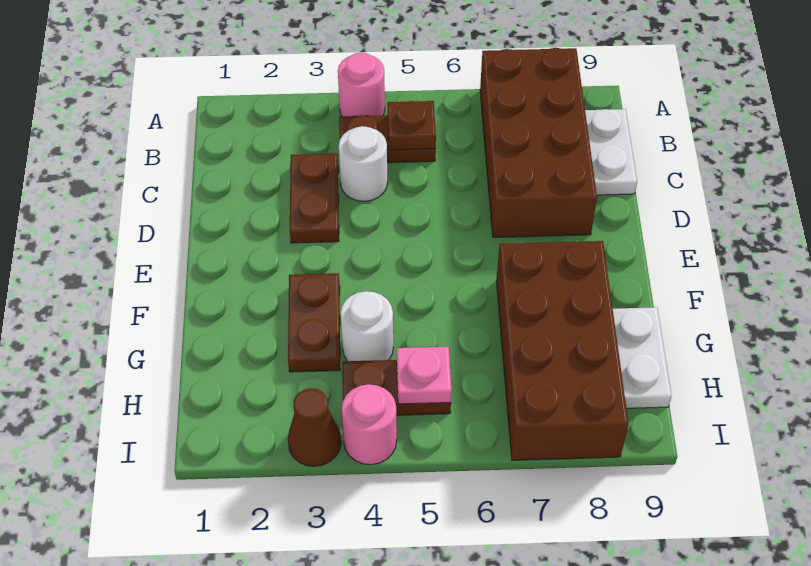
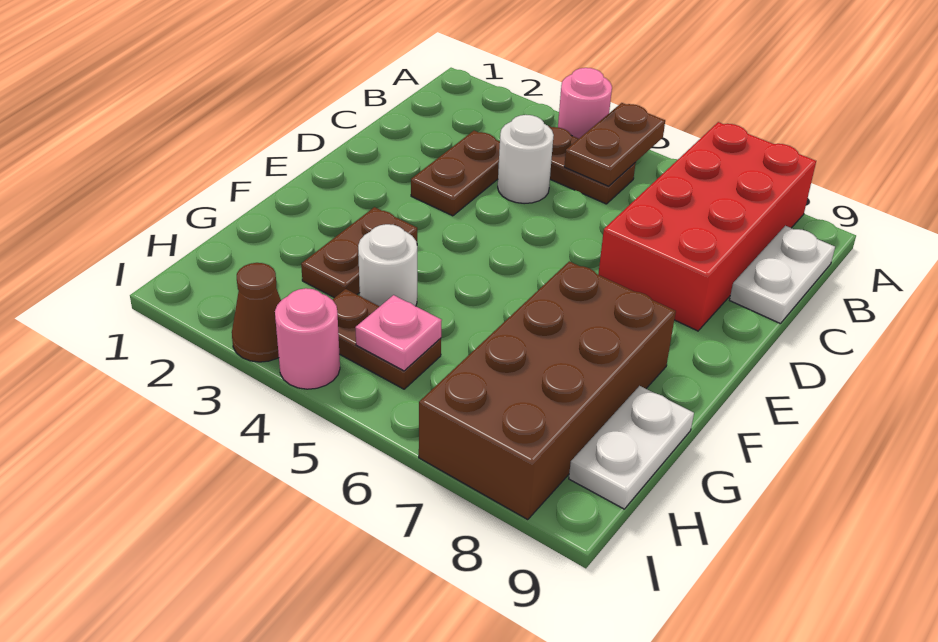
brown brick A7:D8 level 1 -> red brick A7:D8 level 1
brown plate B5 level 2 -> brown plate A5:B5 level 2

